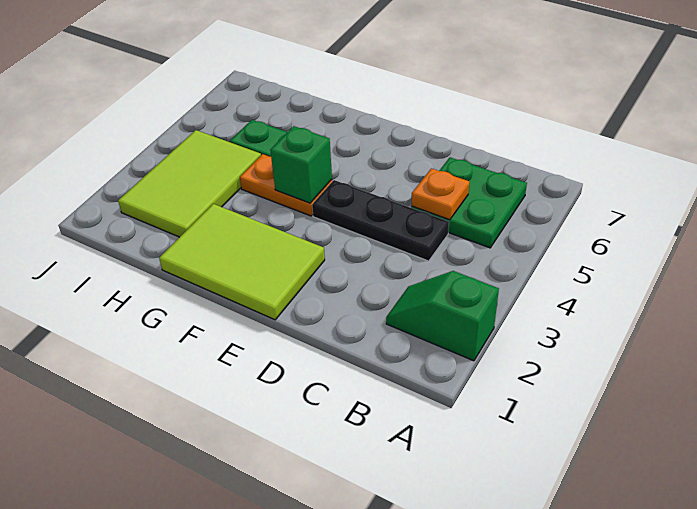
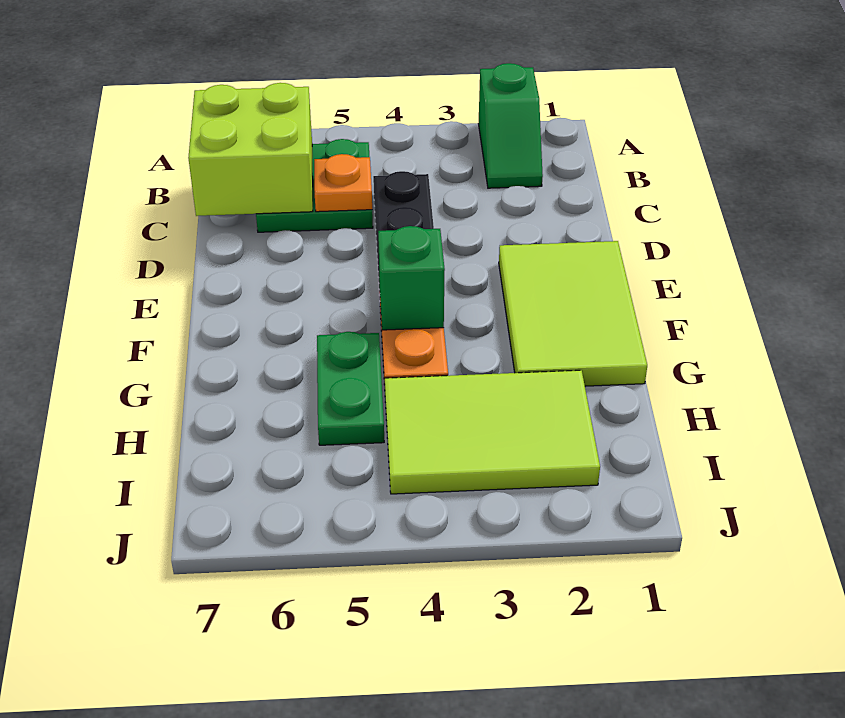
none -> lime brick B6:C7 level 2

